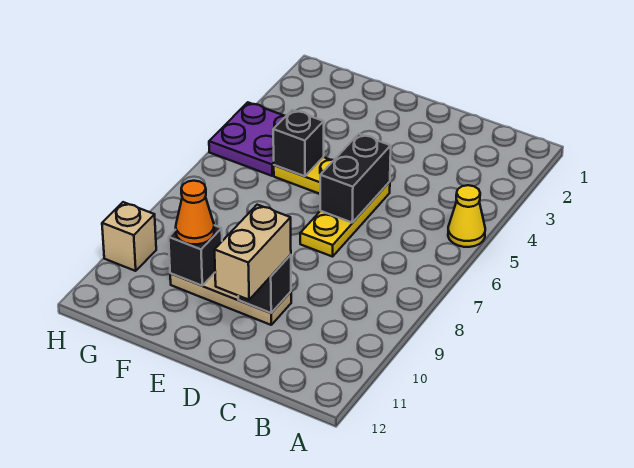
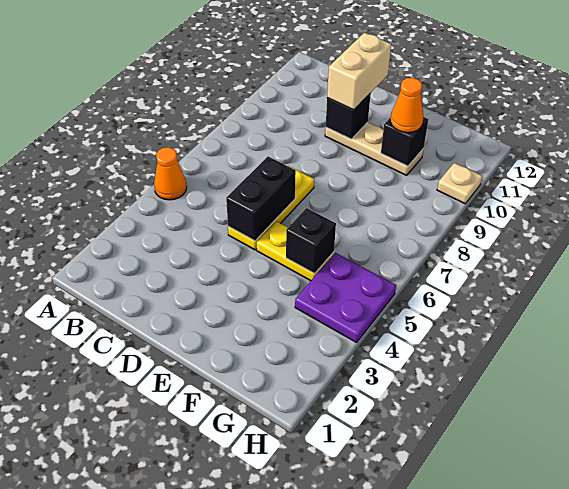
yellow cone A5 level 1 -> orange cone A5 level 1
tan brick H10 level 1 -> tan plate H10 level 1

